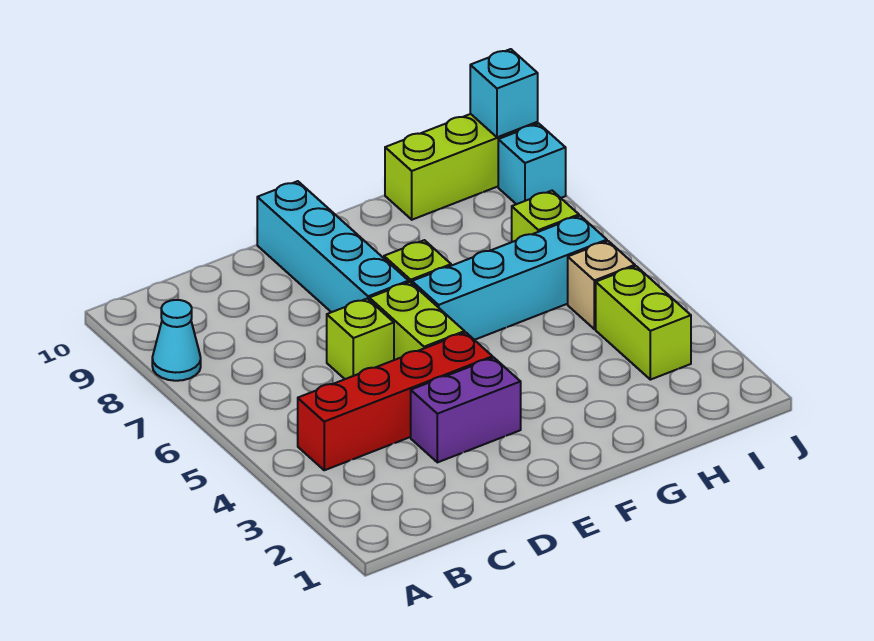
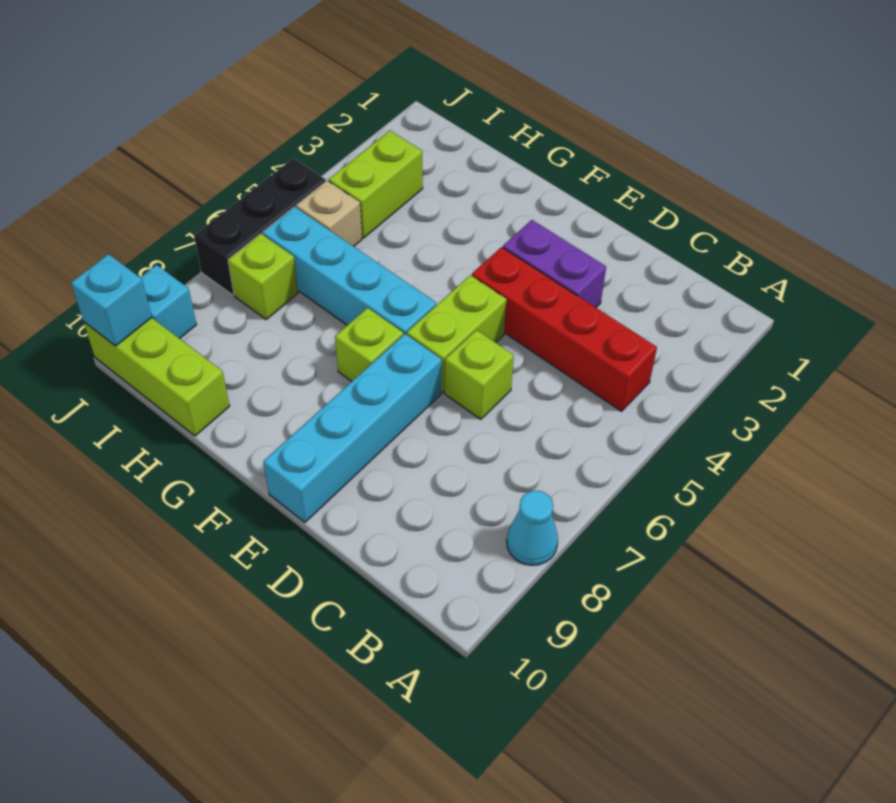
none -> black brick J5:J7 level 1

